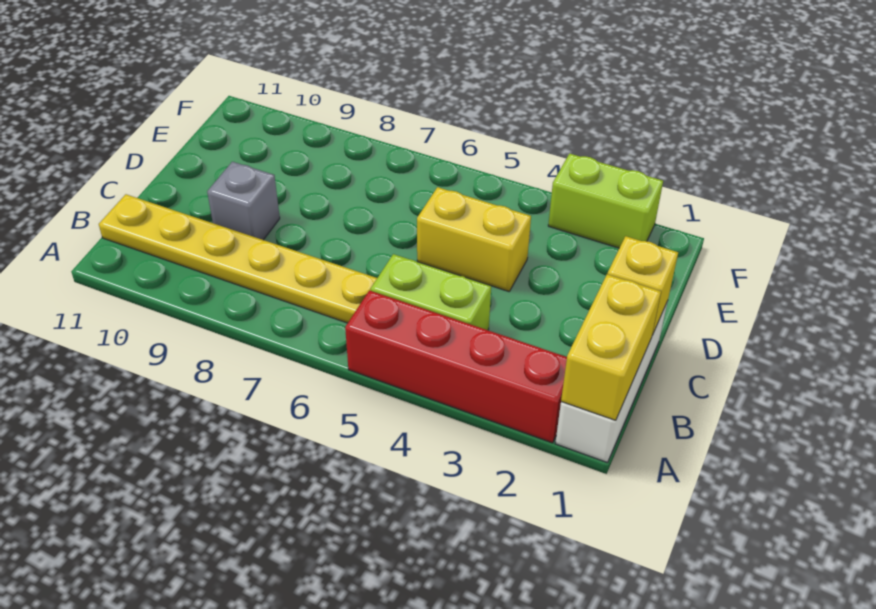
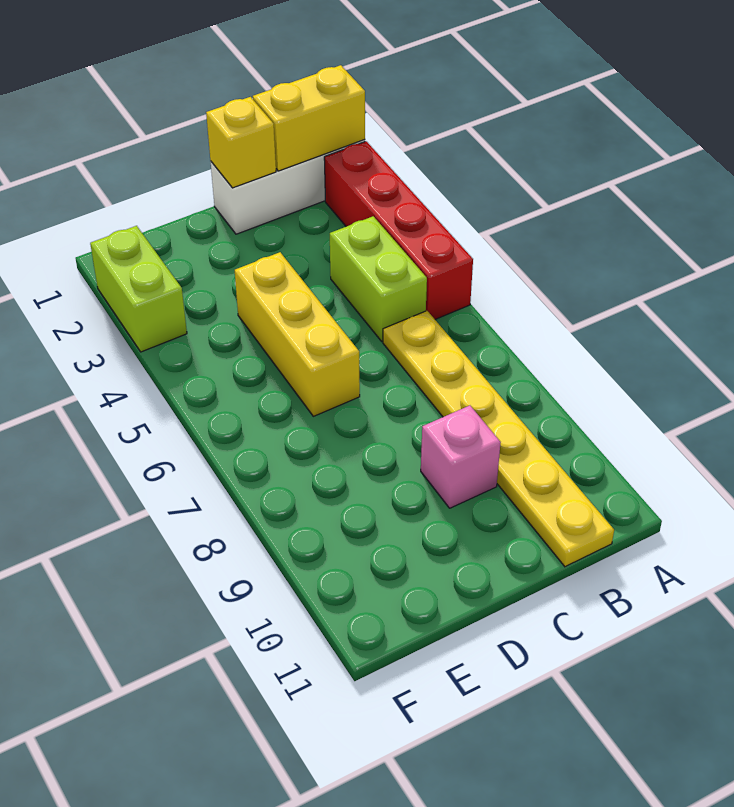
grey brick C9 level 1 -> pink brick C9 level 1
yellow brick D4:D5 level 1 -> yellow brick D4:D6 level 1

